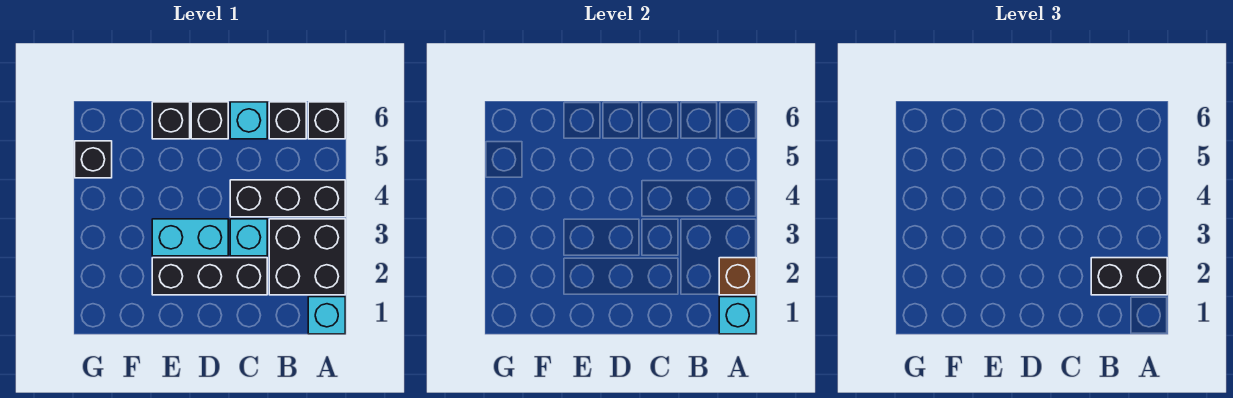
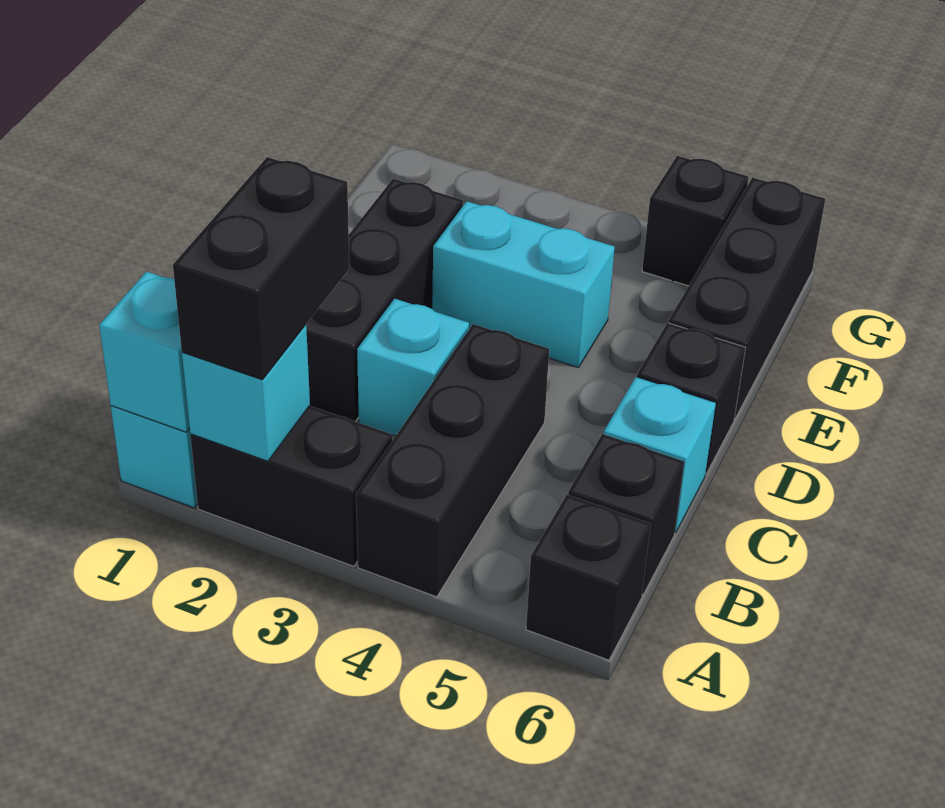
black brick A2:B3 level 1 -> black brick A2:A3 level 1
brown brick A2 level 2 -> cyan brick A2 level 2
cyan brick D3:E3 level 1 -> cyan brick E3:E4 level 1
black brick E6 level 1 -> black brick E6:G6 level 1

